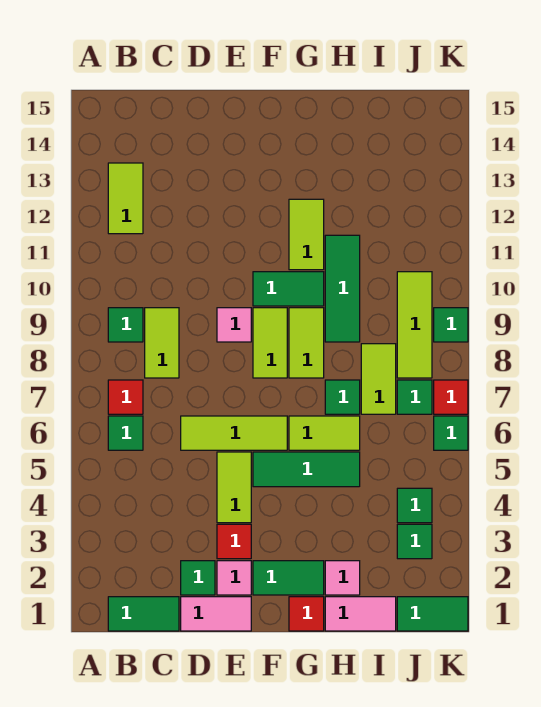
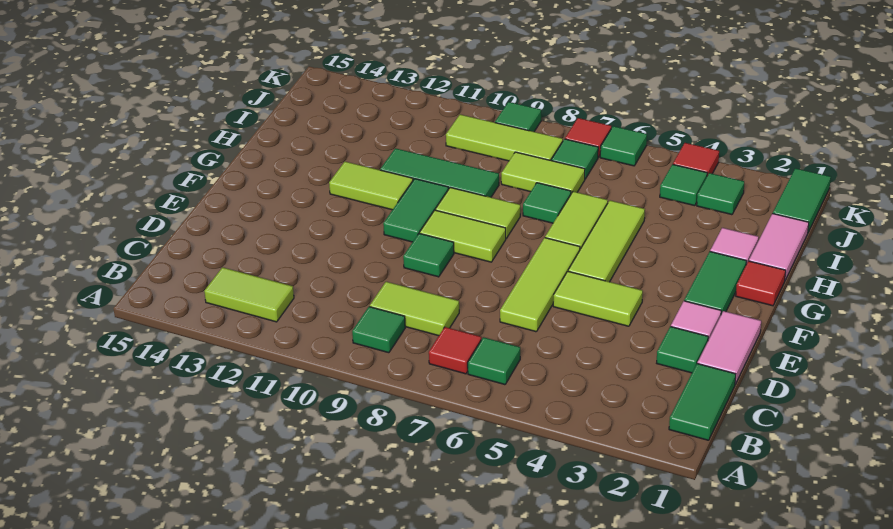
red tile E3 level 1 -> red tile K4 level 1
pink tile E9 level 1 -> green tile E9 level 1
green tile F5:H5 level 1 -> lime tile F5:H5 level 1

